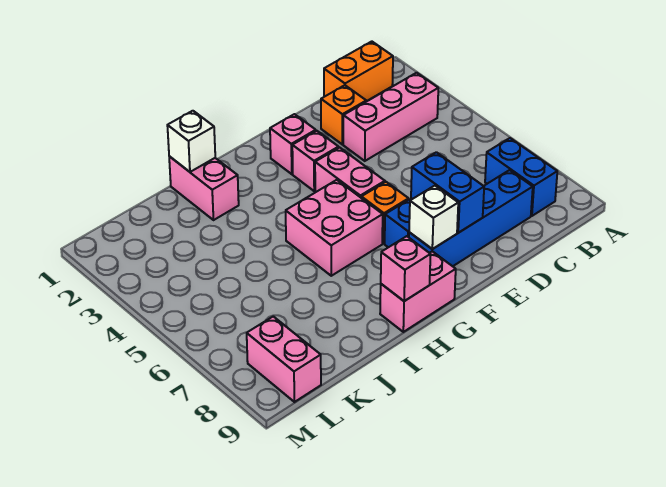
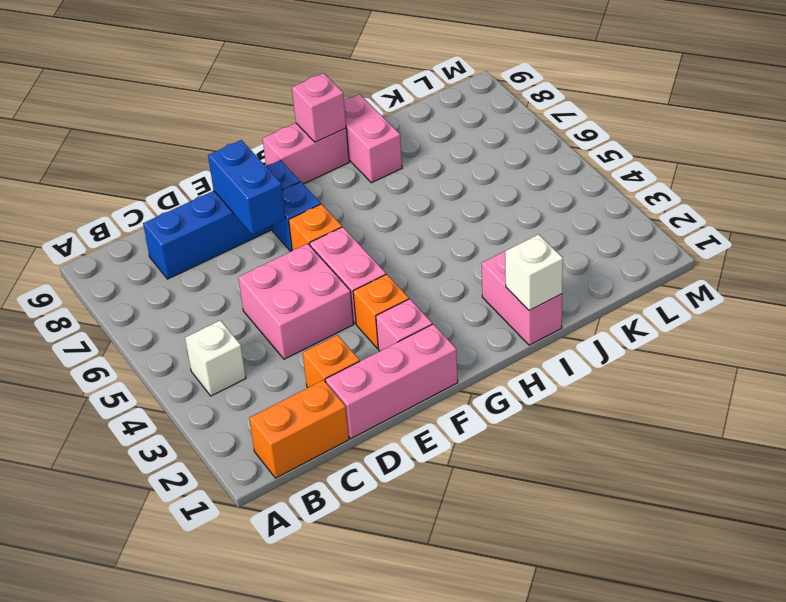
pink brick B3:D3 level 1 -> pink brick D1:F1 level 1
blue brick B7:B8 level 1 -> none
pink brick F3 level 1 -> orange brick F3 level 1
white brick F8 level 2 -> white brick B4 level 1
pink brick G5:H6 level 1 -> pink brick D4:E5 level 1
pink brick L8:L9 level 1 -> pink brick I8:I9 level 1

